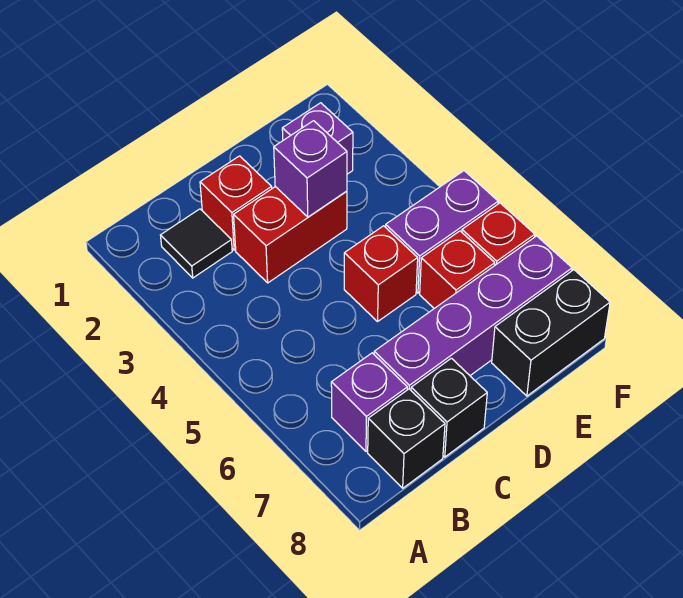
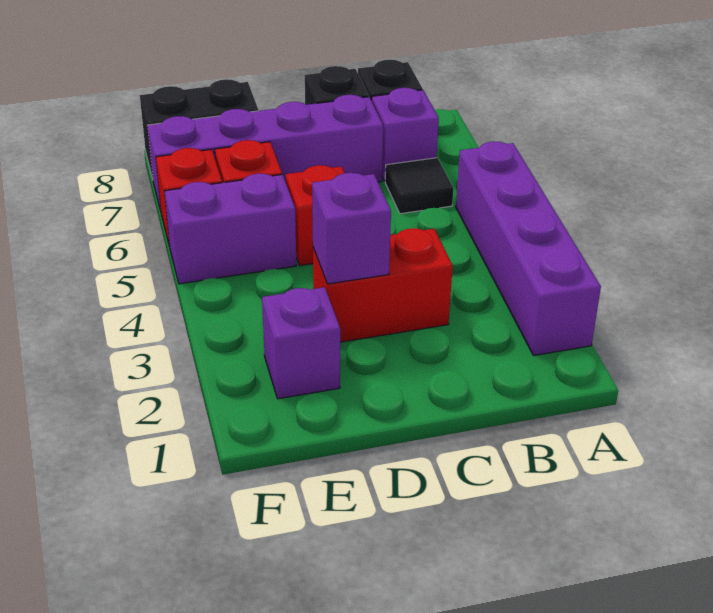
none -> purple brick A2:A5 level 1
black tile B2 level 1 -> black tile B6 level 1
red brick C2 level 1 -> none

